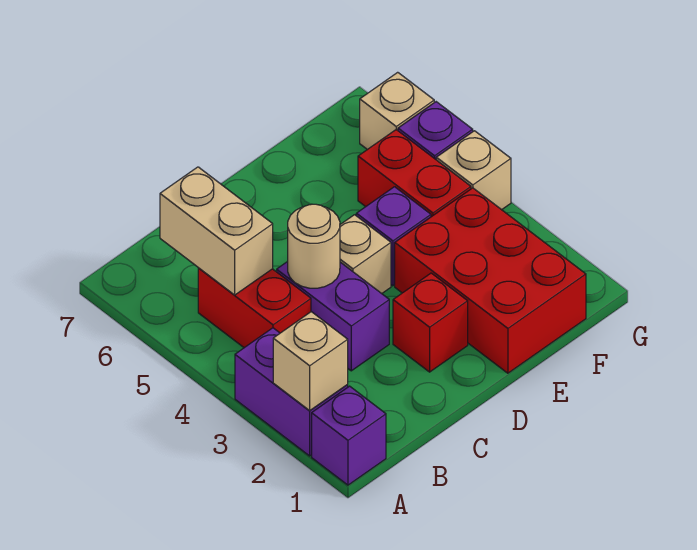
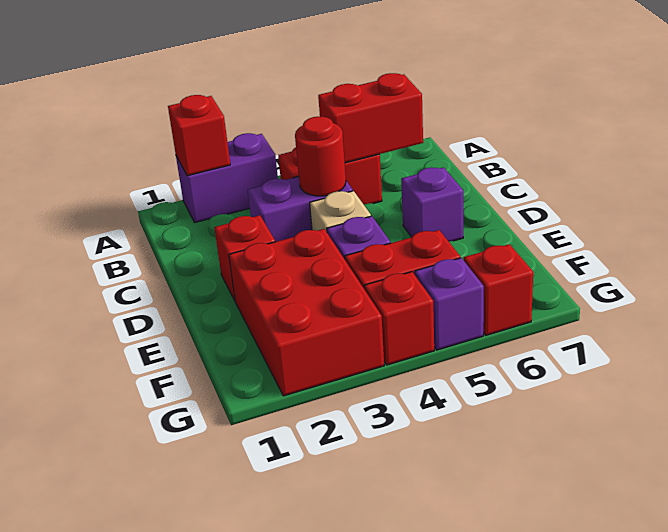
purple brick A1 level 1 -> purple brick D6 level 1
tan brick A2 level 2 -> red brick A2 level 2
tan brick B5:B6 level 2 -> red brick B5:B6 level 2
tan round brick C4 level 2 -> red round brick C4 level 2
red brick E1:F3 level 1 -> red brick E2:G3 level 1
tan brick G4 level 1 -> red brick G4 level 1
tan brick G6 level 1 -> red brick G6 level 1

